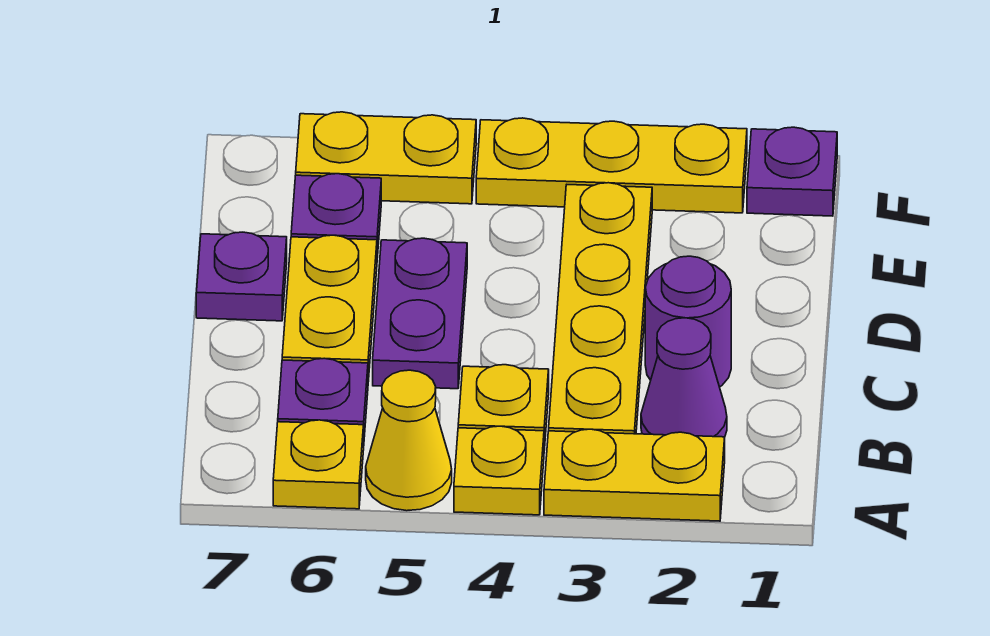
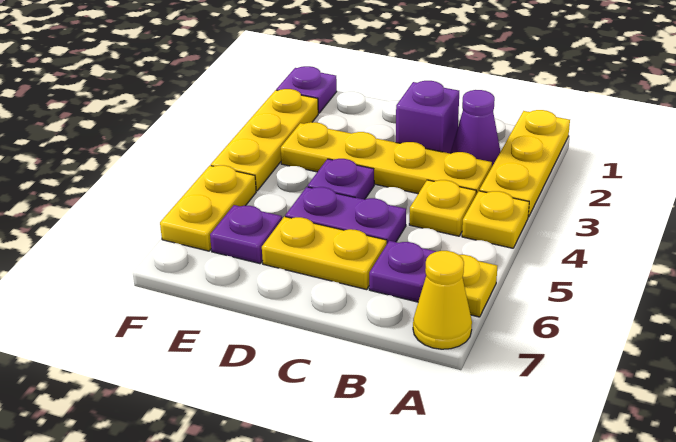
yellow plate A2:A3 level 1 -> yellow plate A1:A3 level 1
yellow cone A5 level 1 -> yellow cone A7 level 1
purple round brick C2 level 1 -> purple brick C2 level 1
purple plate D7 level 1 -> purple plate D4 level 1

